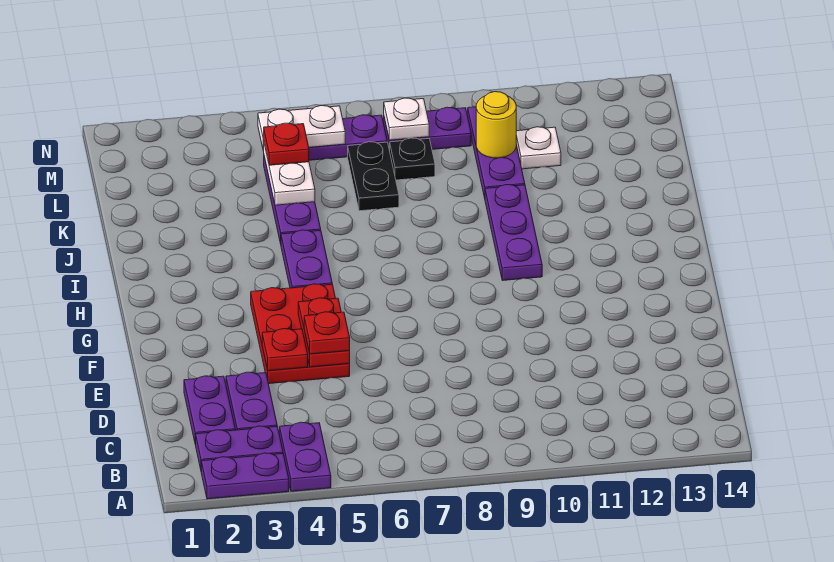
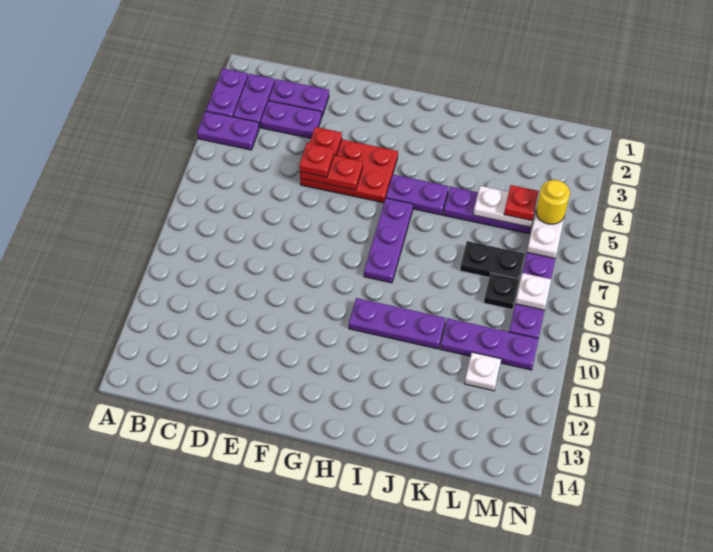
none -> purple plate H6:H8 level 1
yellow round brick L10 level 2 -> yellow round brick M5 level 3

